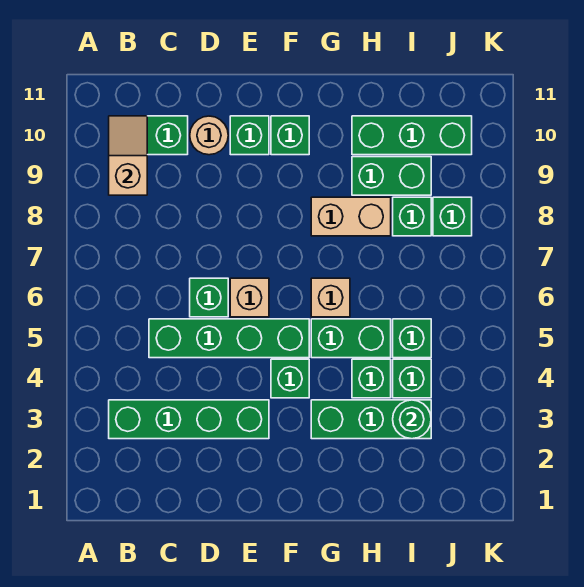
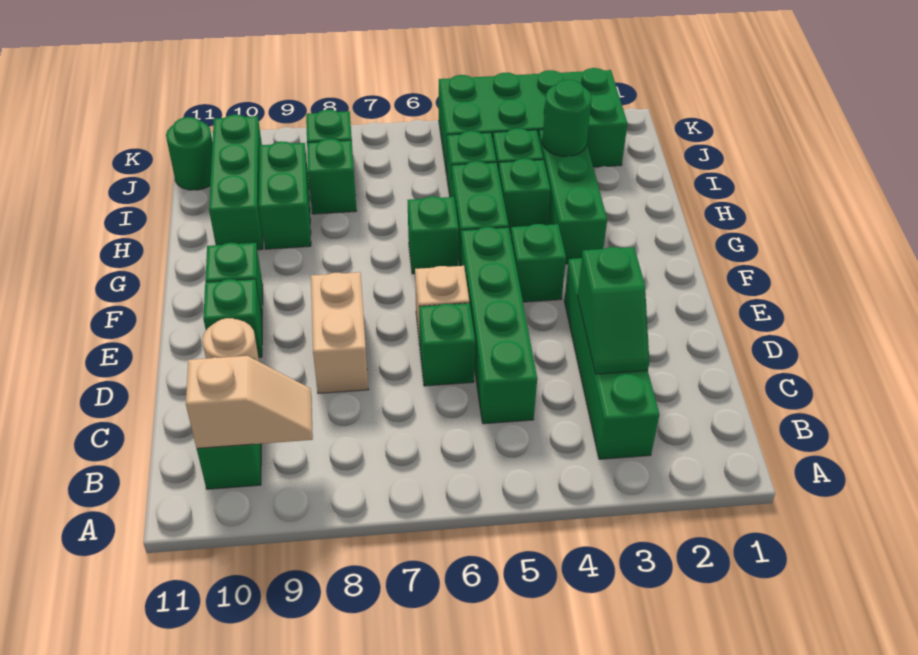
tan slope B9:B10 level 2 top 9 -> tan slope B9:B10 level 2 top 10
none -> green slope C3:D3 level 2 top D
tan brick G6 level 1 -> green brick G6 level 1
tan brick G8:H8 level 1 -> tan brick D8:E8 level 1
none -> green brick J2:K5 level 1
none -> green round brick J11 level 1

